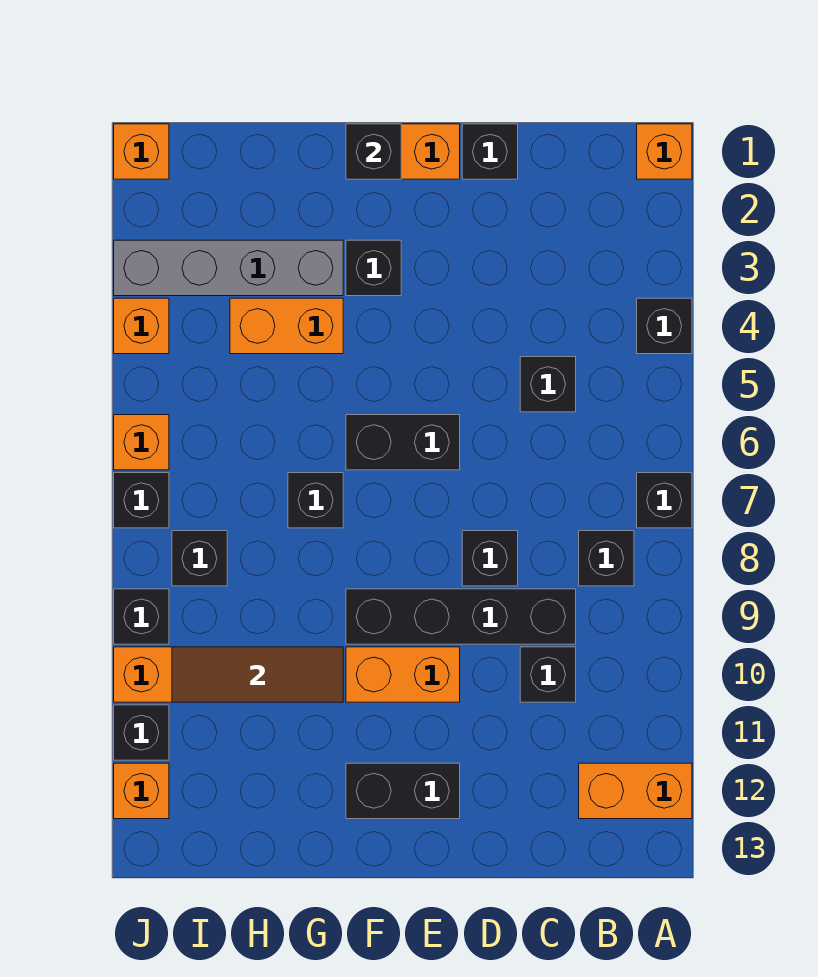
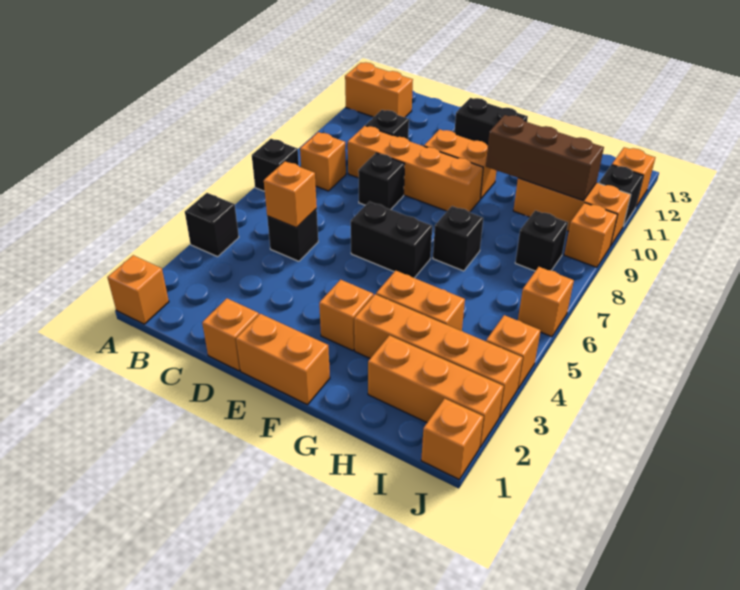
black brick B8 level 1 -> orange brick B8 level 1
none -> orange brick C5 level 2
black brick C9:F9 level 1 -> orange brick C9:F9 level 1
black brick D1 level 1 -> orange brick D1 level 1
black brick F1 level 2 -> none
black brick F3 level 1 -> orange brick F3 level 1
grey brick G3:J3 level 1 -> orange brick G3:J3 level 1
brown tile G10:I10 level 2 -> brown brick G10:I10 level 2
none -> orange brick H2:J2 level 1
black brick J7 level 1 -> none
black brick J9 level 1 -> orange brick J9 level 1

